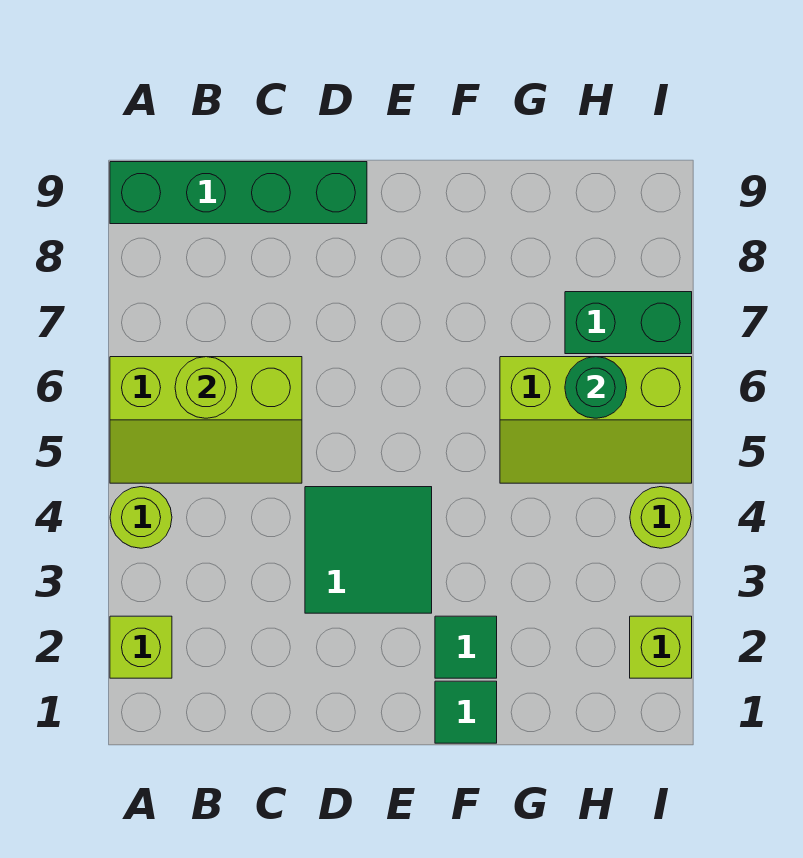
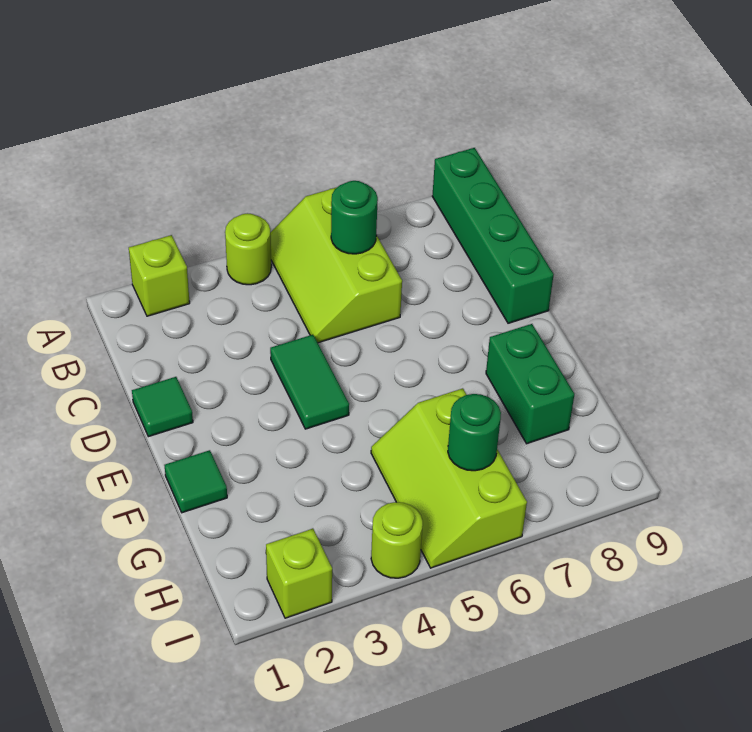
lime round brick B6 level 2 -> green round brick B6 level 2
green tile D3:E4 level 1 -> green tile D4:E4 level 1
green tile F2 level 1 -> green tile D1 level 1
green brick H7:I7 level 1 -> green brick F8:G8 level 1

